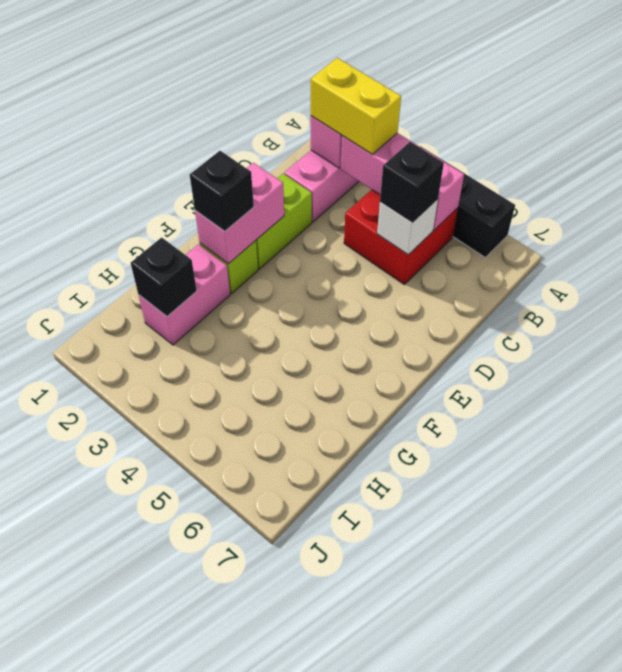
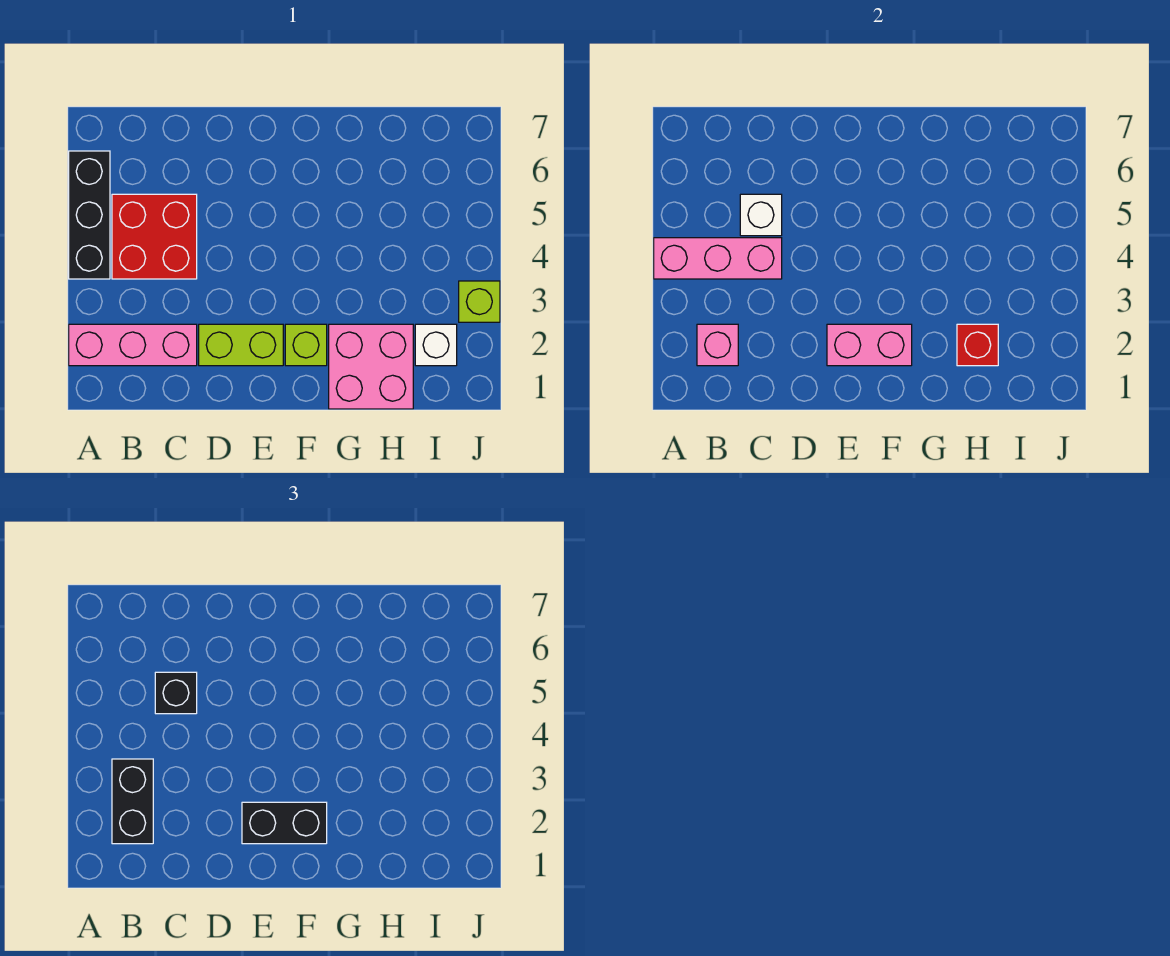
yellow brick B2:B3 level 3 -> black brick B2:B3 level 3
pink brick B3:B5 level 2 -> pink brick A4:C4 level 2
black brick F2 level 3 -> black brick E2:F2 level 3
pink brick G2:H2 level 1 -> pink brick G1:H2 level 1
black brick H2 level 2 -> red brick H2 level 2
none -> white brick I2 level 1
none -> lime brick J3 level 1

